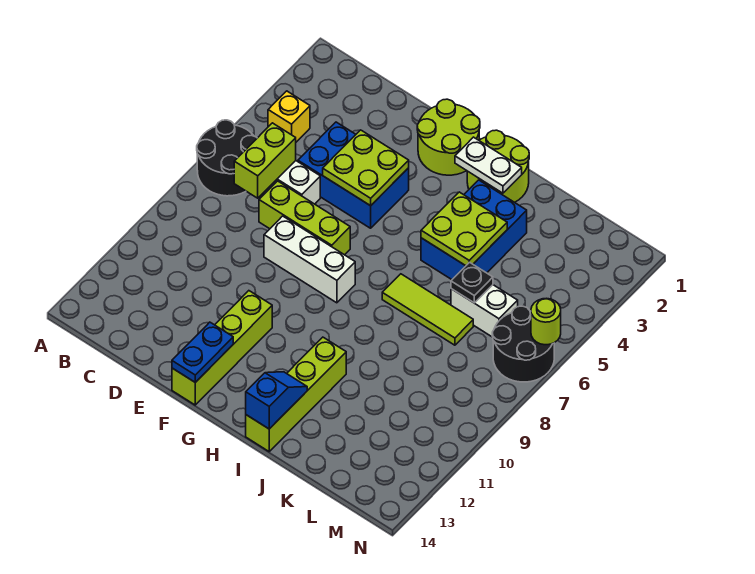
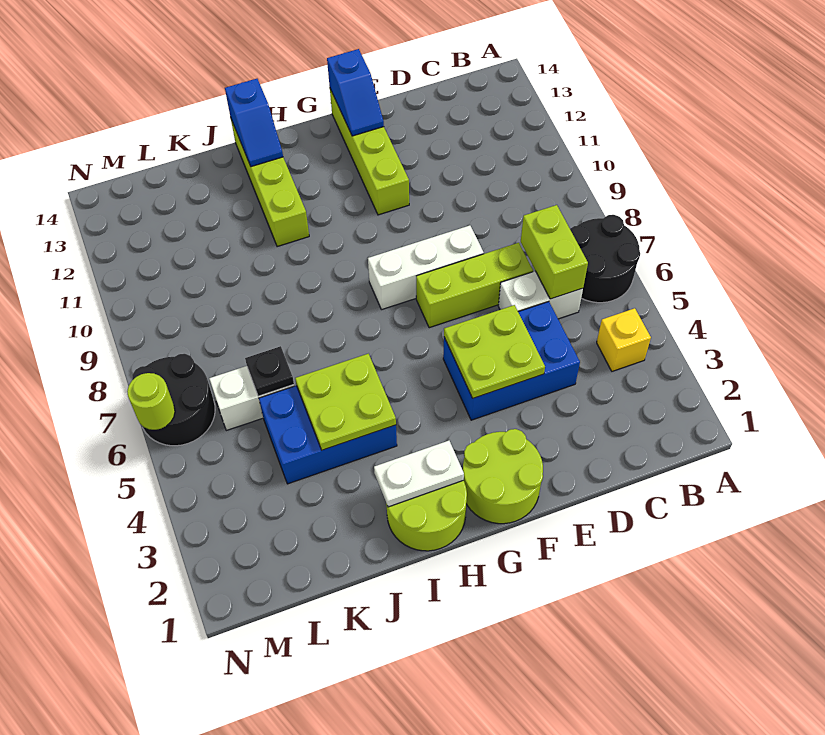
blue plate F13:F14 level 2 -> blue slope F13:F14 level 2 top 14
blue brick I3:J5 level 1 -> blue brick I4:K5 level 1
lime tile I7:K7 level 1 -> none

